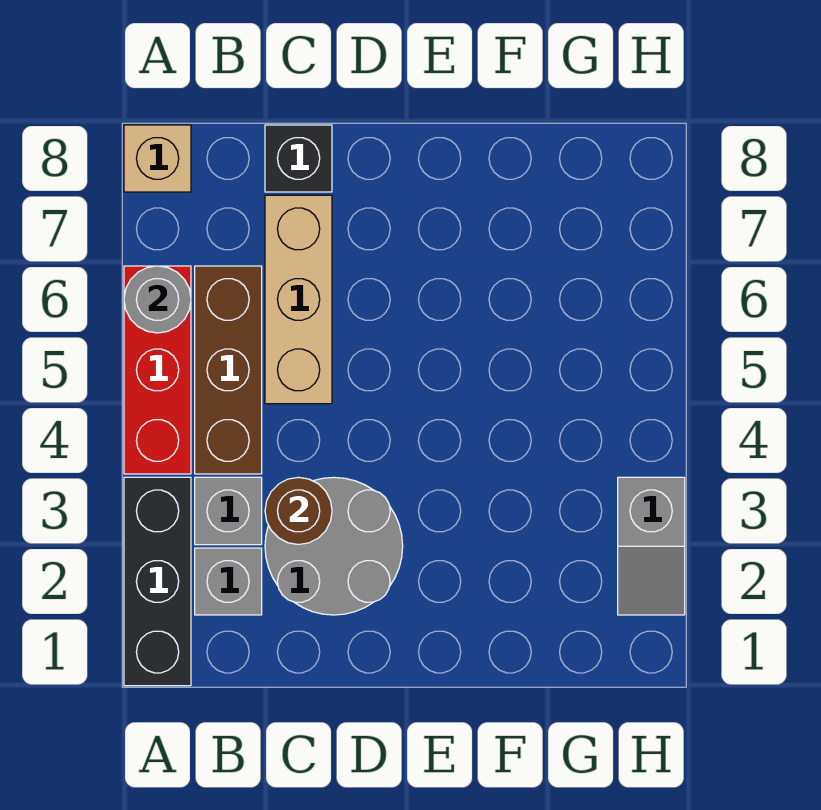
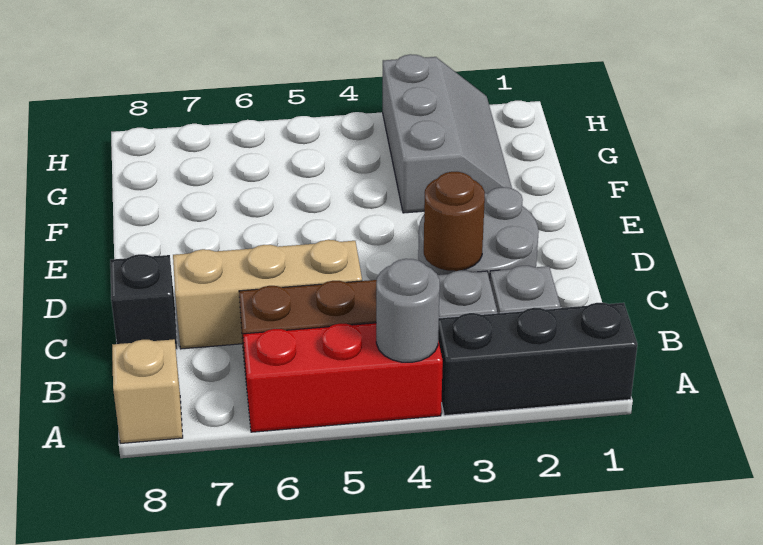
grey round brick A6 level 2 -> grey round brick A4 level 2
grey slope H2:H3 level 1 top 3 -> grey slope F2:H3 level 1 top 3

